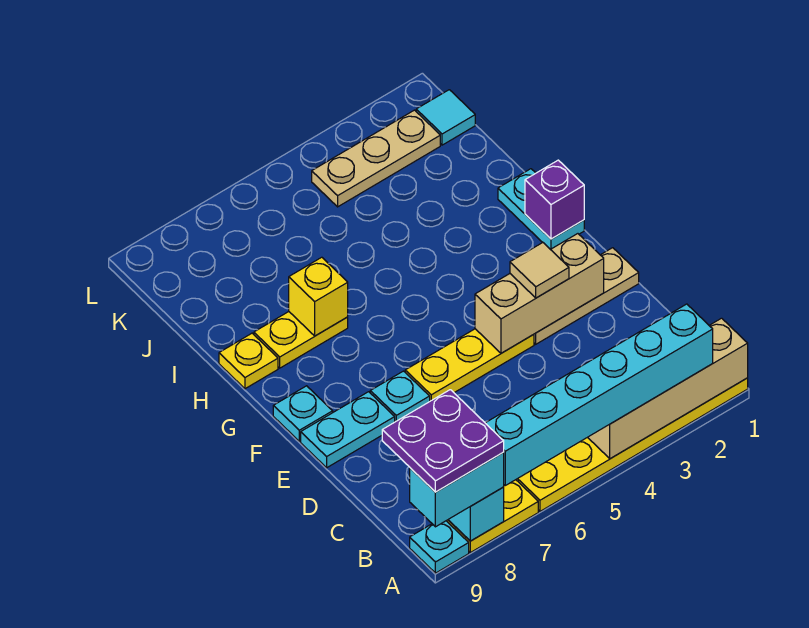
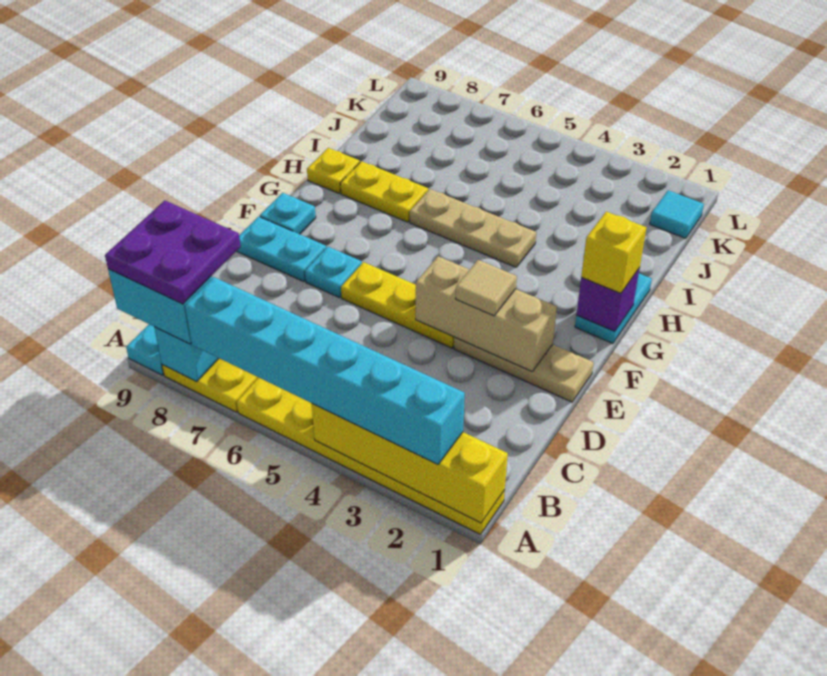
tan brick A1:A4 level 2 -> yellow brick A1:A4 level 2
yellow brick H7 level 2 -> yellow brick G1 level 3
tan plate K2:K4 level 1 -> tan plate H4:H6 level 1

